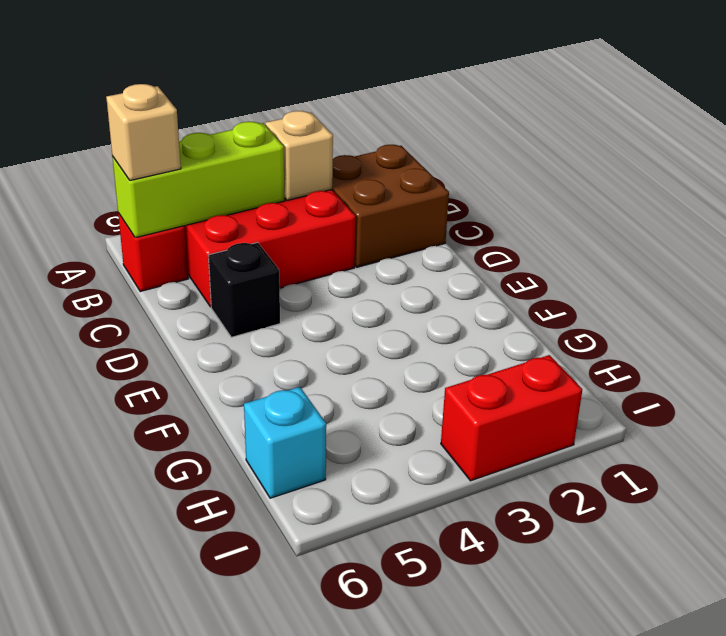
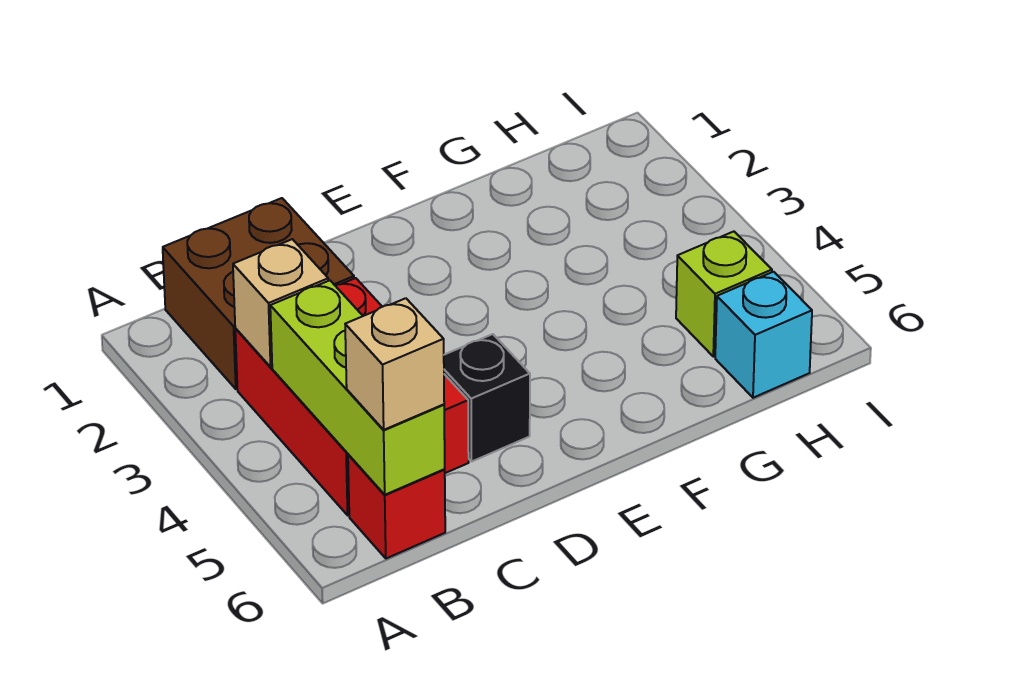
none -> lime brick H5 level 1
red brick I2:I3 level 1 -> none

